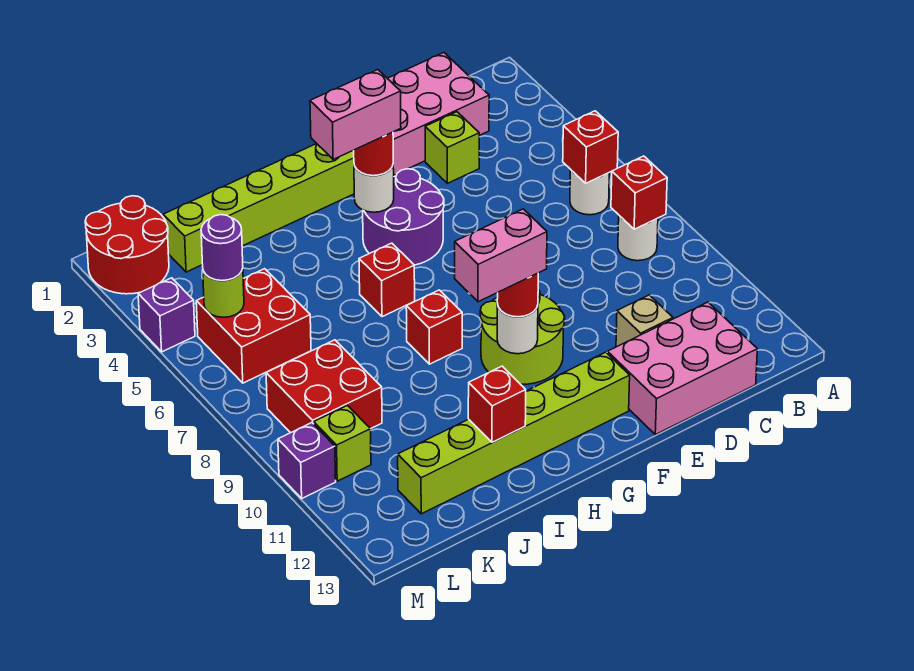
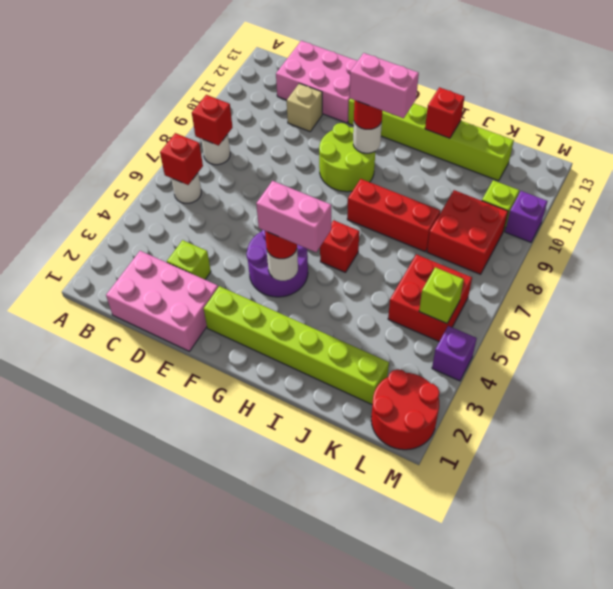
red brick H8 level 1 -> red brick H8:J8 level 1
lime round brick L5 level 2 -> lime brick L5 level 2
purple round brick L5 level 3 -> none

